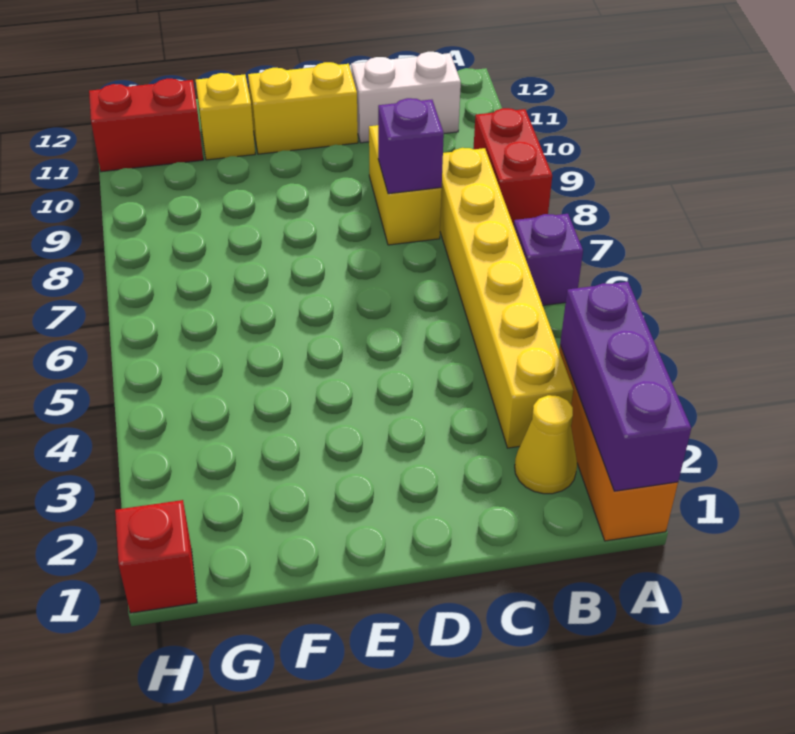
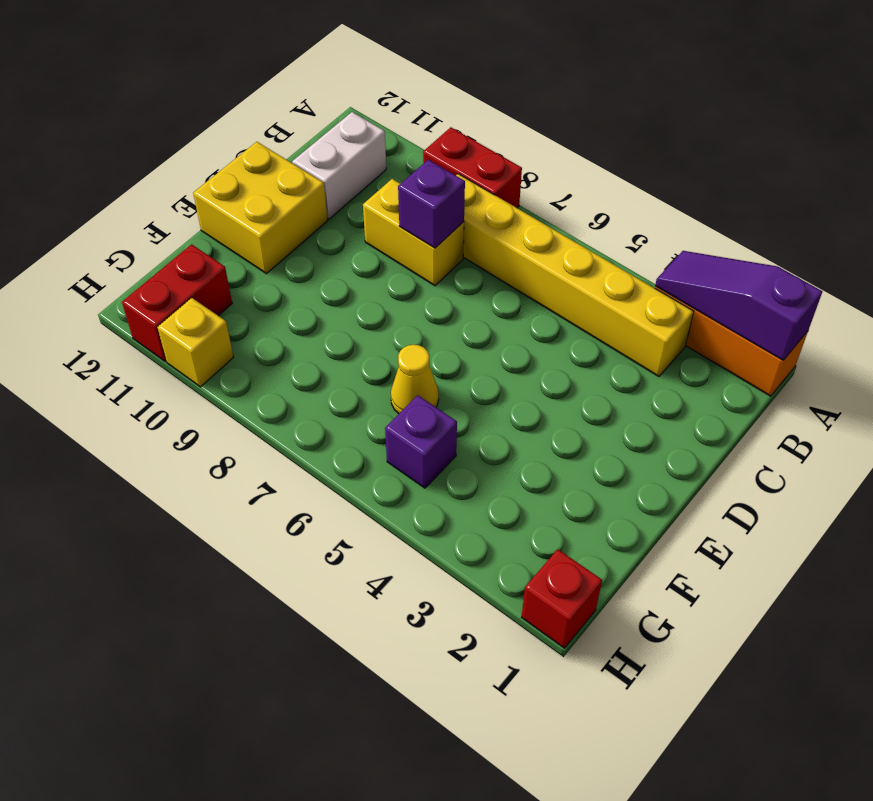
purple brick A1:A3 level 2 -> purple slope A1:A3 level 2 top 1
purple brick A6 level 1 -> purple brick G5 level 1
yellow cone B2 level 1 -> yellow cone F6 level 1
yellow brick D11:E11 level 1 -> yellow brick D11:E12 level 1
yellow brick F11 level 1 -> yellow brick H10 level 1

